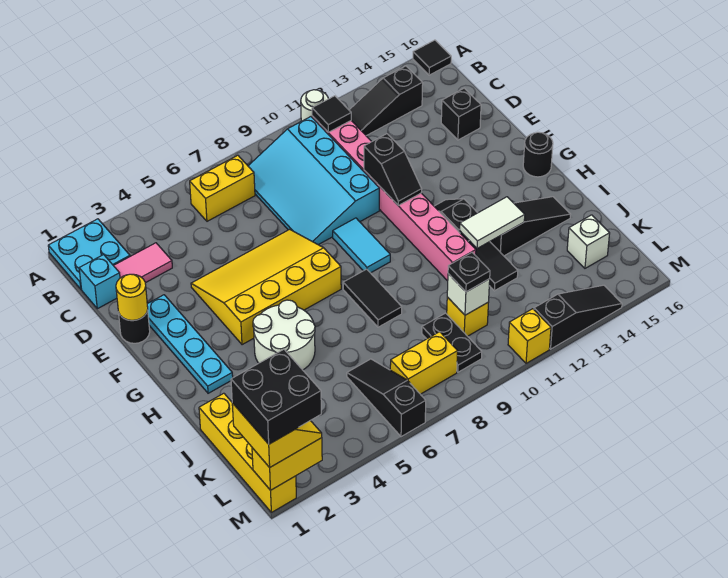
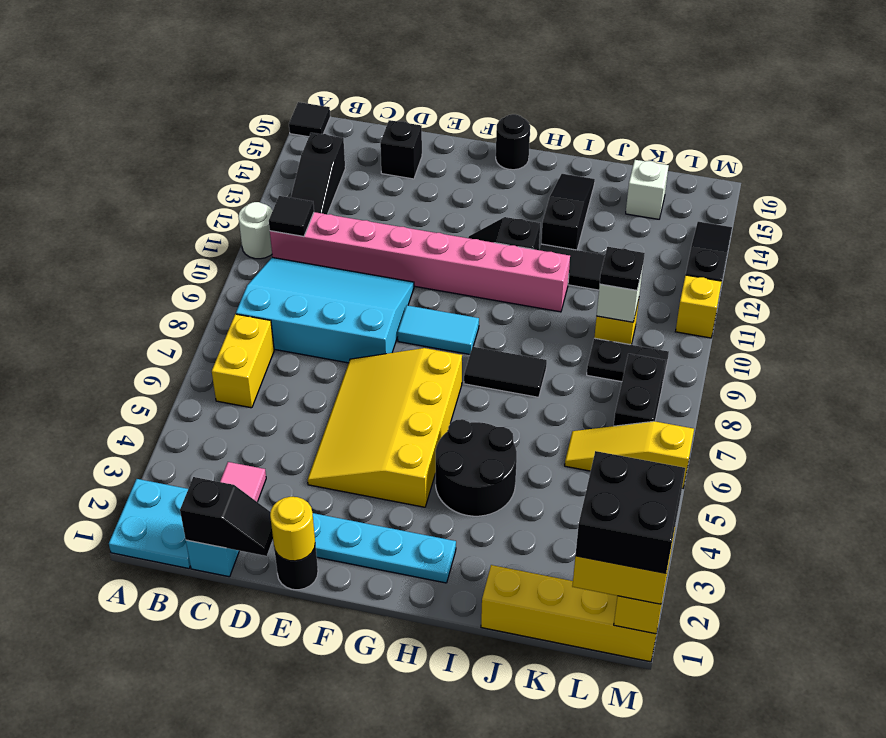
cyan slope B8:E10 level 1 top 10 -> cyan slope B8:E10 level 1 top 8
black slope E11:F11 level 2 top E -> black slope C1:D1 level 2 top C
white round brick H4:I5 level 1 -> black round brick H4:I5 level 1
white tile I12:I13 level 2 -> none
black slope K6:M6 level 1 top M -> yellow slope K6:M6 level 1 top M
yellow brick L7:L8 level 1 -> black brick L7:L8 level 1

